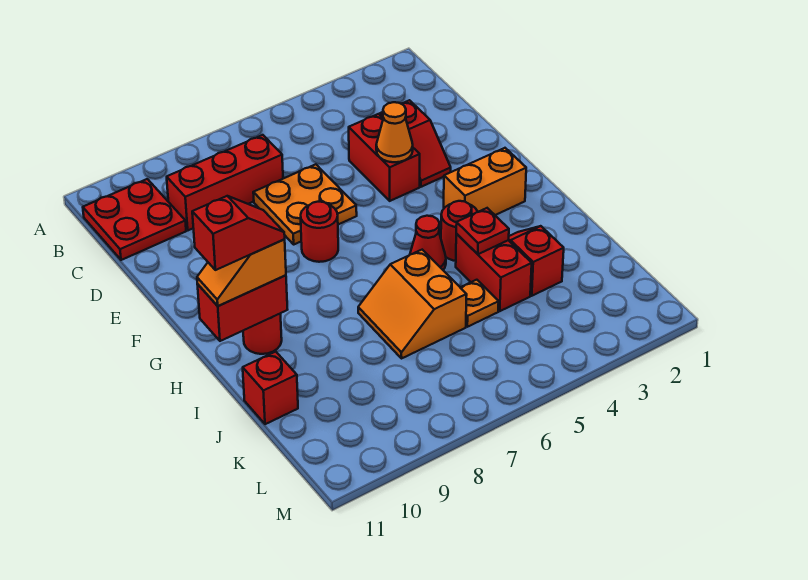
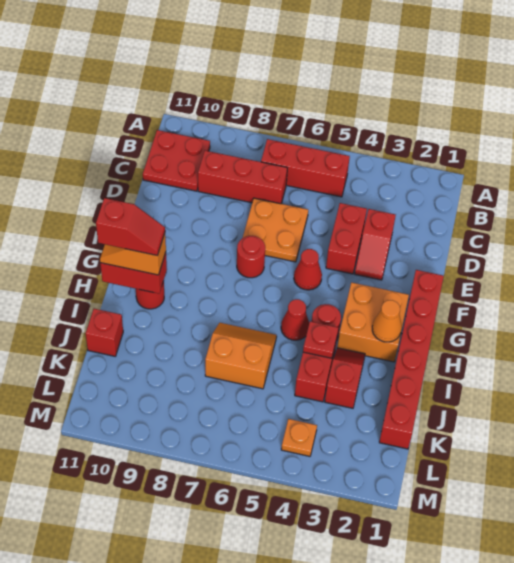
none -> red brick B5:B7 level 1
orange cone E4 level 2 -> orange cone H2 level 2
none -> red brick F1:K1 level 1
none -> red cone F5 level 1
orange brick G2:G3 level 1 -> orange brick G2:H3 level 1
orange slope I6:J7 level 1 top 6 -> orange slope I6:J7 level 1 top J
orange plate J5 level 1 -> orange plate L4 level 1

